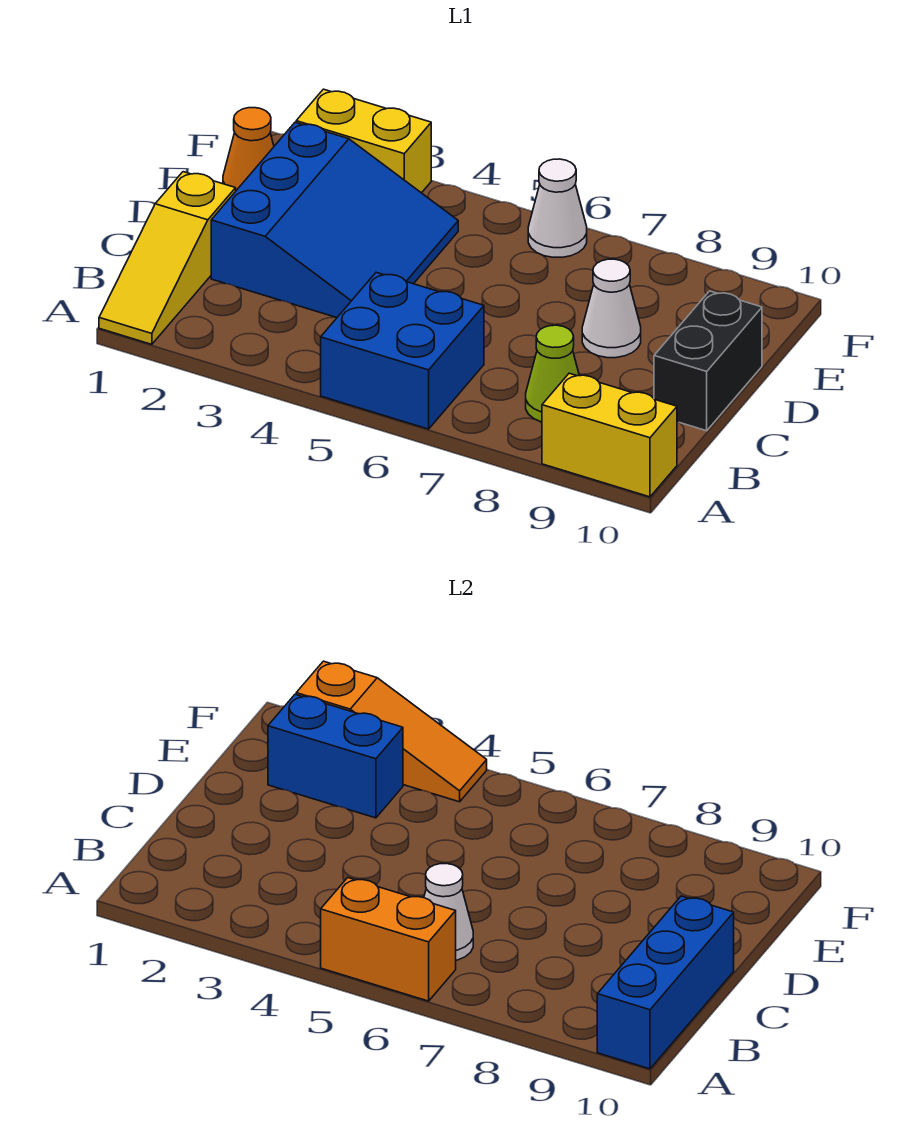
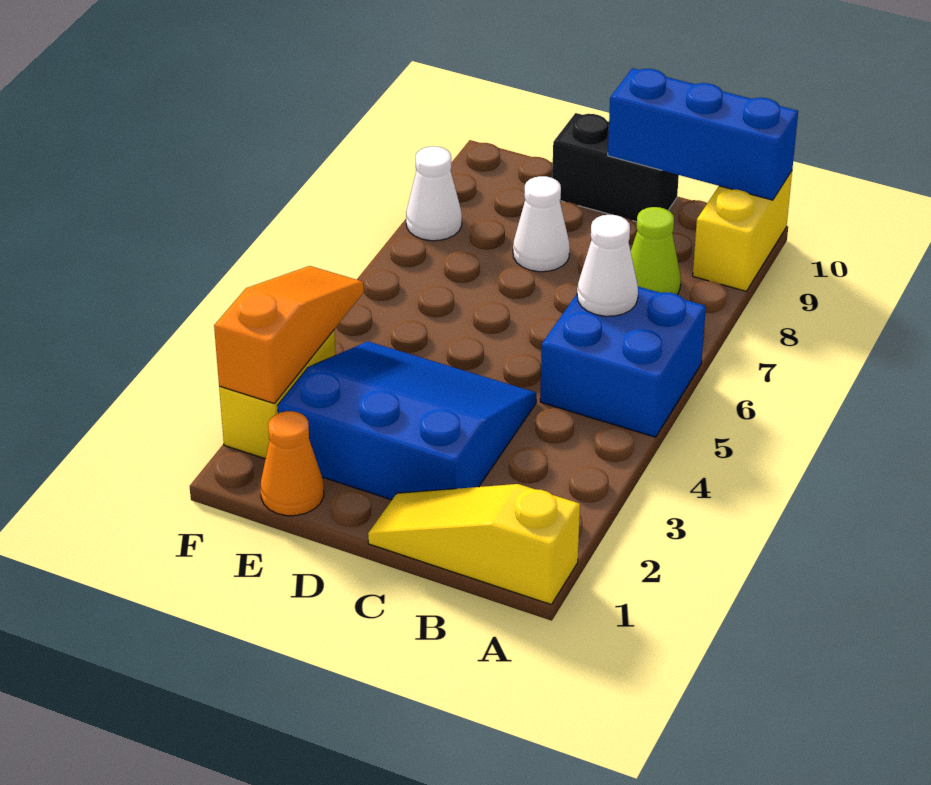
yellow slope A1:C1 level 1 top C -> yellow slope A1:C1 level 1 top A
orange brick A5:A6 level 2 -> none
blue brick E2:E3 level 2 -> none
white cone F6 level 1 -> white cone F8 level 1

